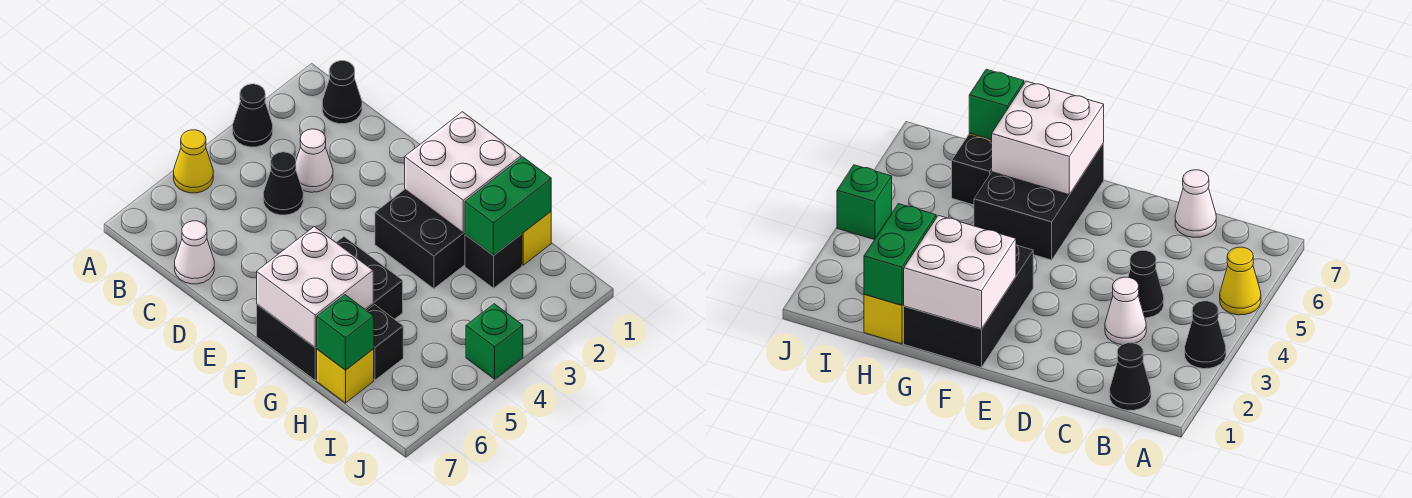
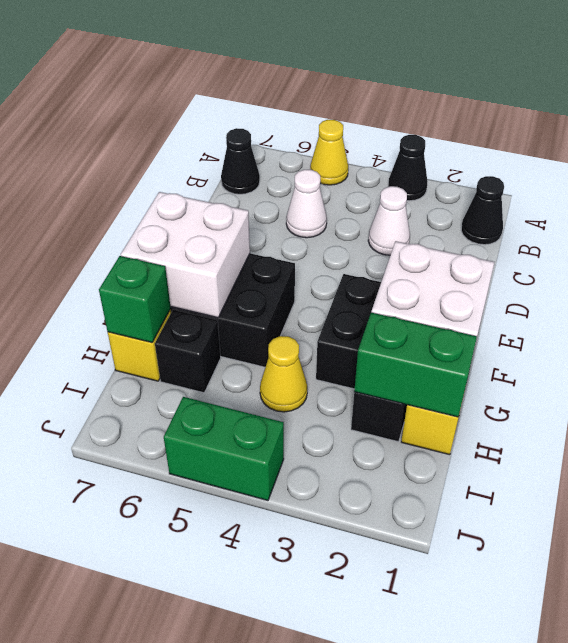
black cone C4 level 1 -> black cone B7 level 1
white cone C7 level 1 -> white cone C5 level 1
none -> yellow cone H4 level 1
green brick J4 level 1 -> green brick J4:J5 level 1

